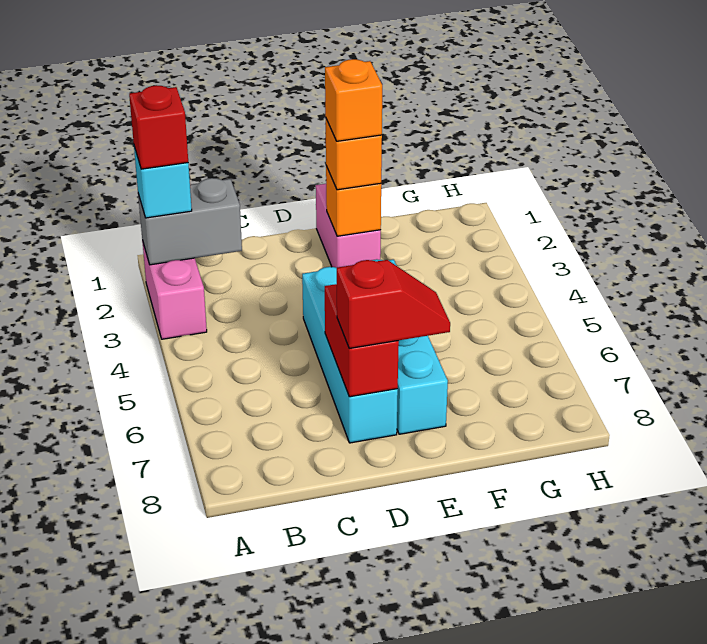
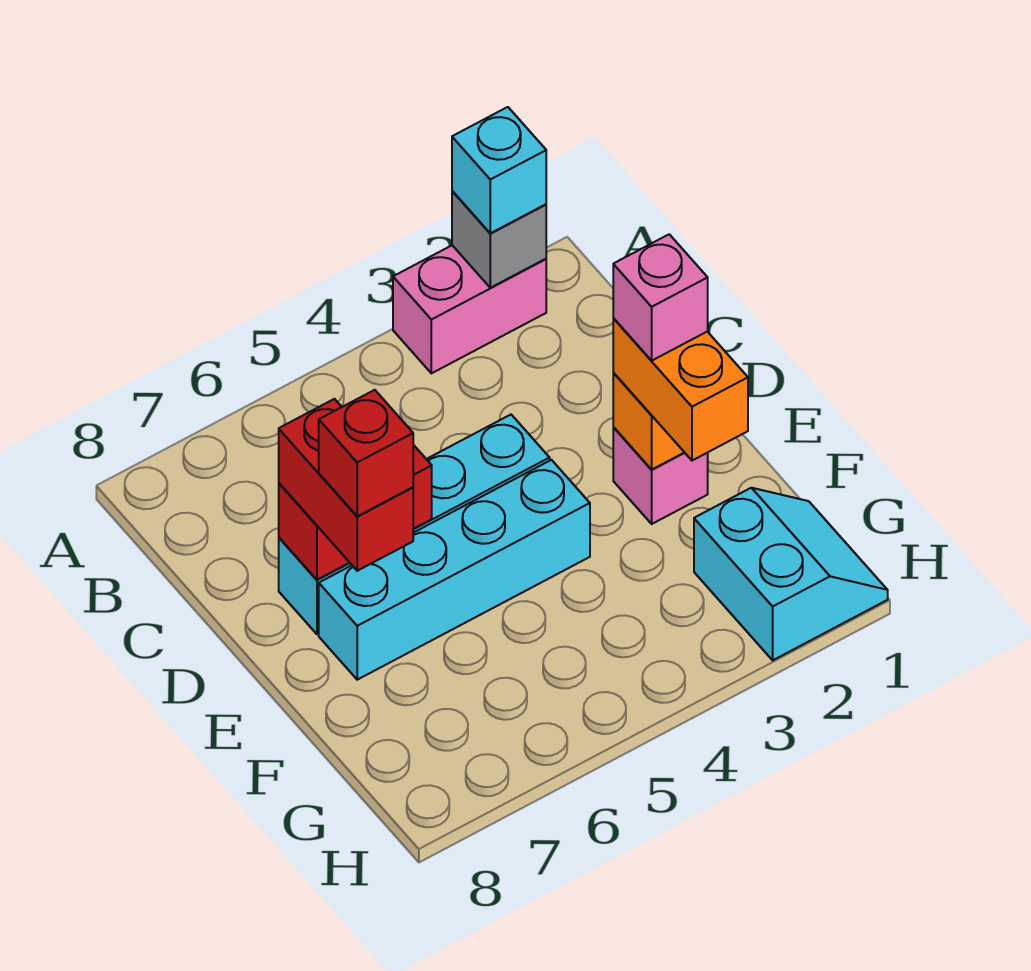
grey brick A2:B2 level 2 -> grey brick A2 level 2
red brick A2 level 4 -> red brick E7 level 4
red slope D7:E7 level 3 top D -> red brick D7:E7 level 3
pink brick E1:E2 level 1 -> pink brick E2 level 1
orange brick E2 level 3 -> orange brick E2:F2 level 3
orange brick E2 level 4 -> pink brick E2 level 4
none -> cyan slope G1:H2 level 1 top 2

